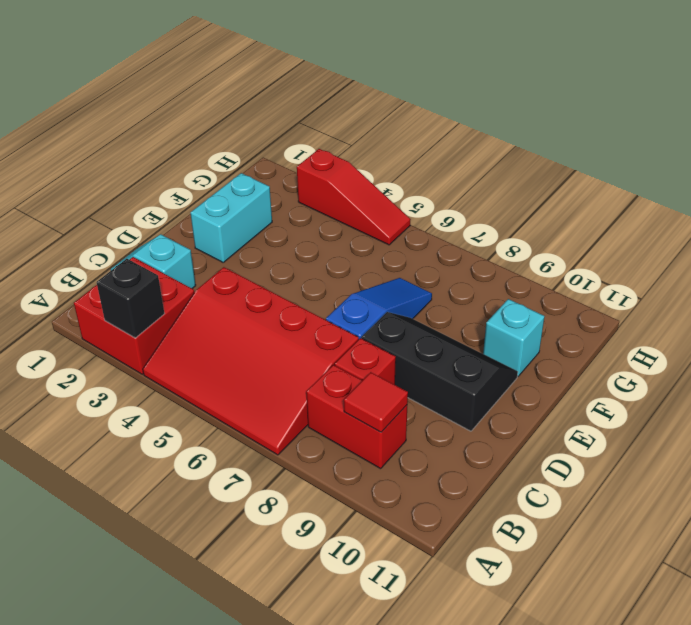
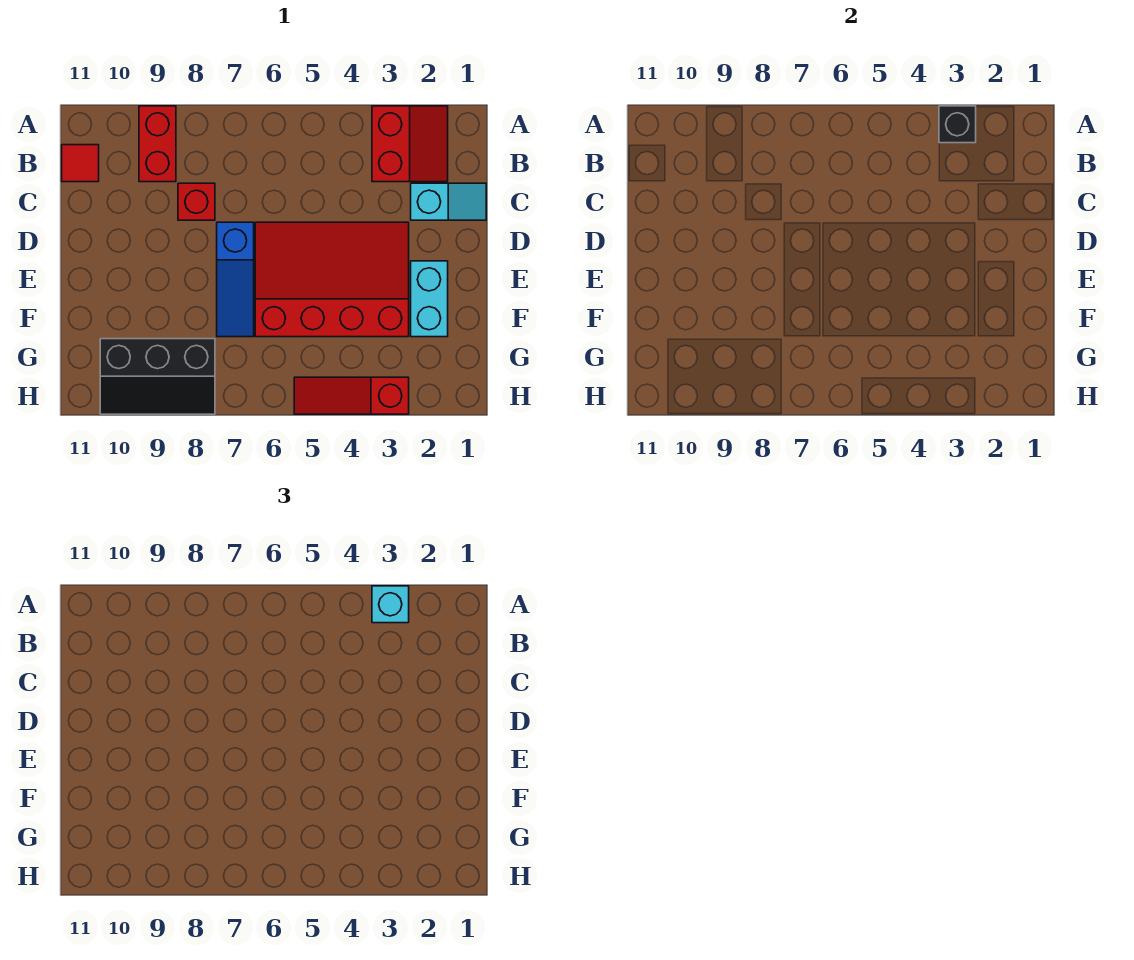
red brick A2:B3 level 1 -> red slope A2:B3 level 1 top 3
red slope A4:C7 level 1 top C -> red slope D3:F6 level 1 top F
red brick B8:B9 level 1 -> red brick A9:B9 level 1
red tile B9 level 2 -> red tile B11 level 1
black slope D8:E10 level 1 top D -> black slope G8:H10 level 1 top G
cyan brick F10 level 1 -> cyan brick A3 level 3

